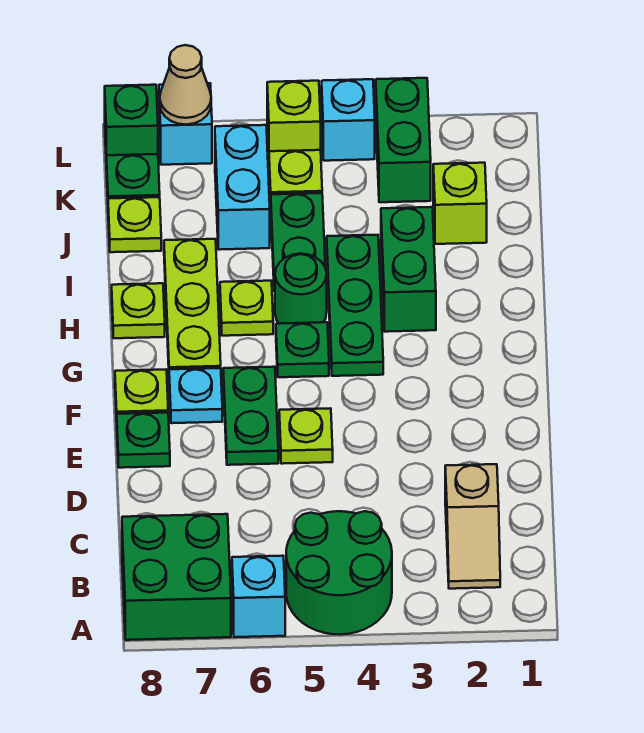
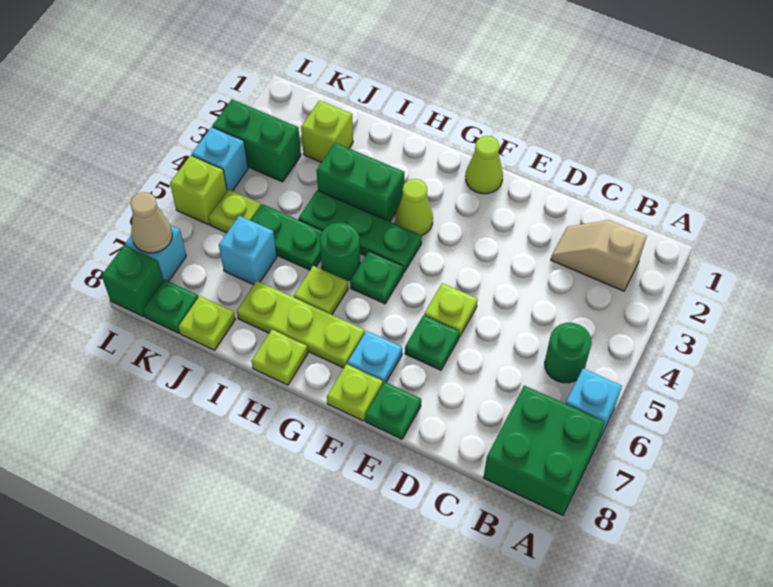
green round brick A4:B5 level 1 -> green round brick B5 level 1
tan slope B2:C2 level 1 top C -> tan slope B2:C2 level 1 top B
green plate E6:F6 level 1 -> green plate E6 level 1
none -> lime cone F1 level 1
none -> lime cone G3 level 1
cyan brick J6:K6 level 1 -> cyan brick J6 level 1

